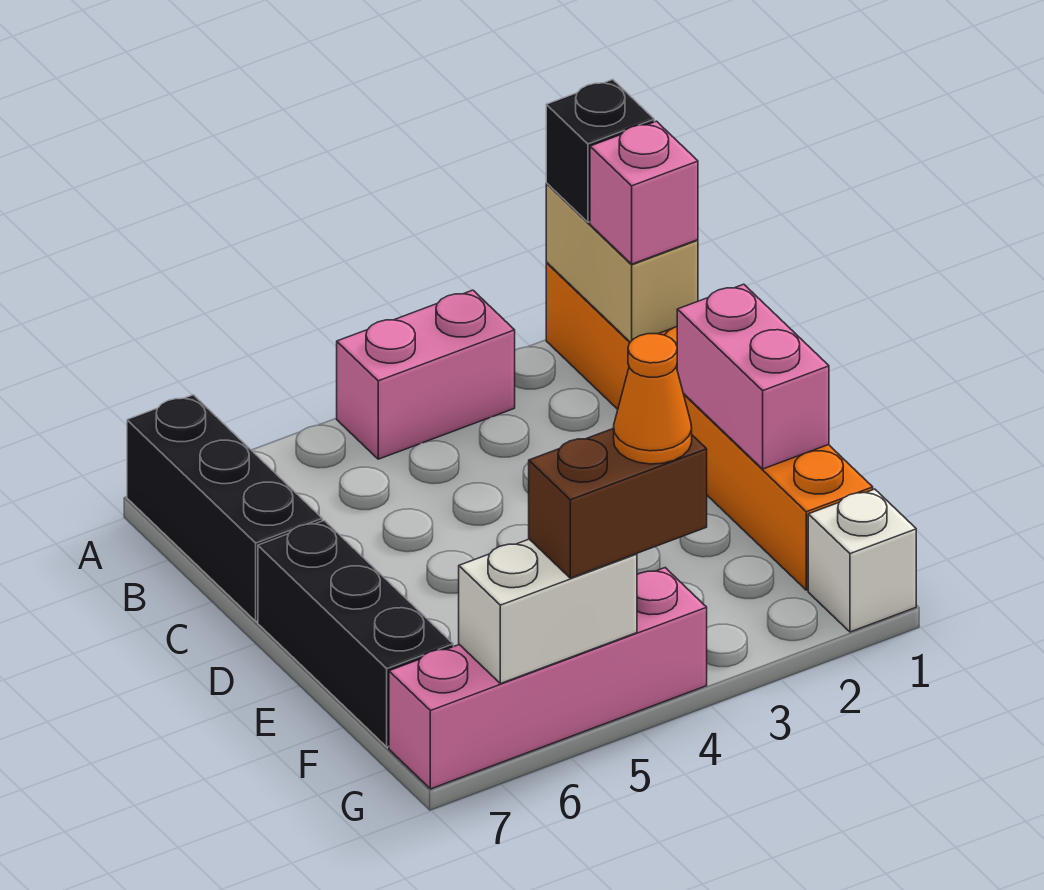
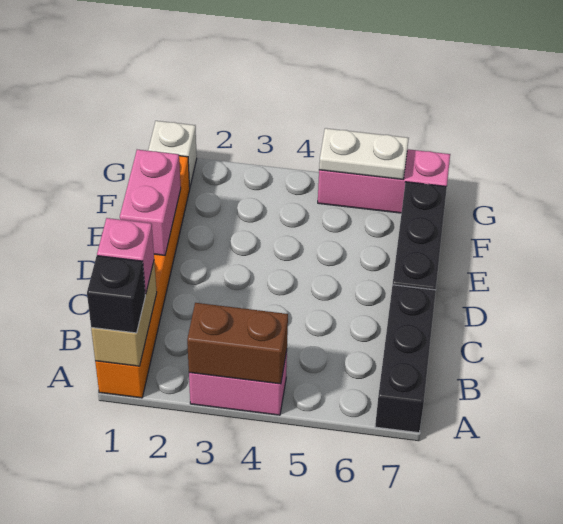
pink brick G4:G7 level 1 -> pink brick G5:G7 level 1
brown brick G4:G5 level 3 -> brown brick A3:A4 level 2
orange cone G4 level 4 -> none
white brick G5:G6 level 2 -> white plate G5:G6 level 2

